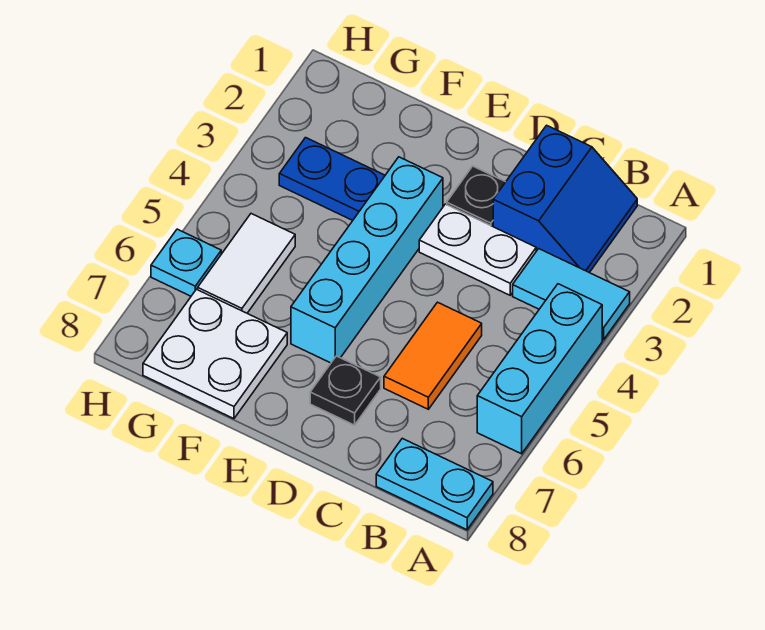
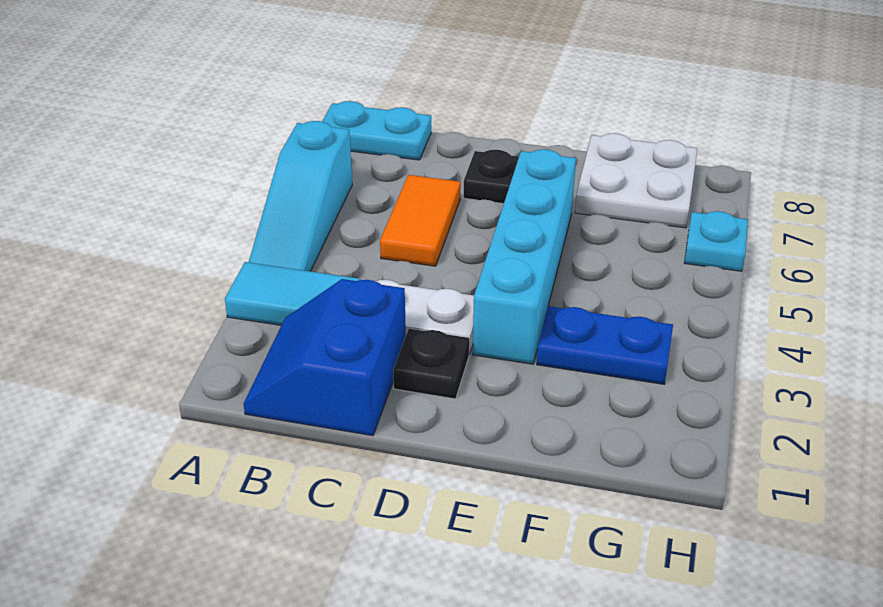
cyan brick A4:A6 level 1 -> cyan slope A4:A6 level 1 top 6
white tile G5:G6 level 1 -> none

